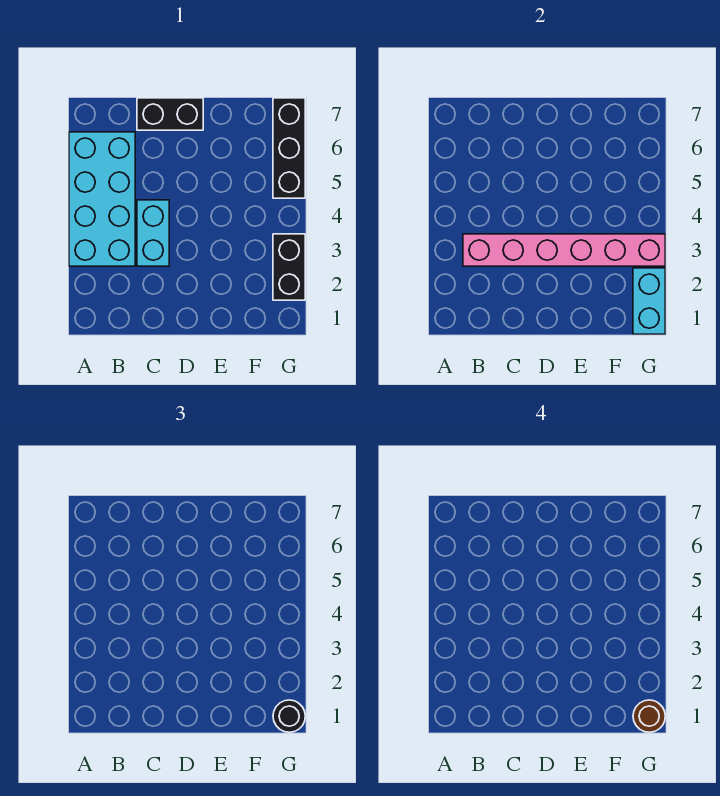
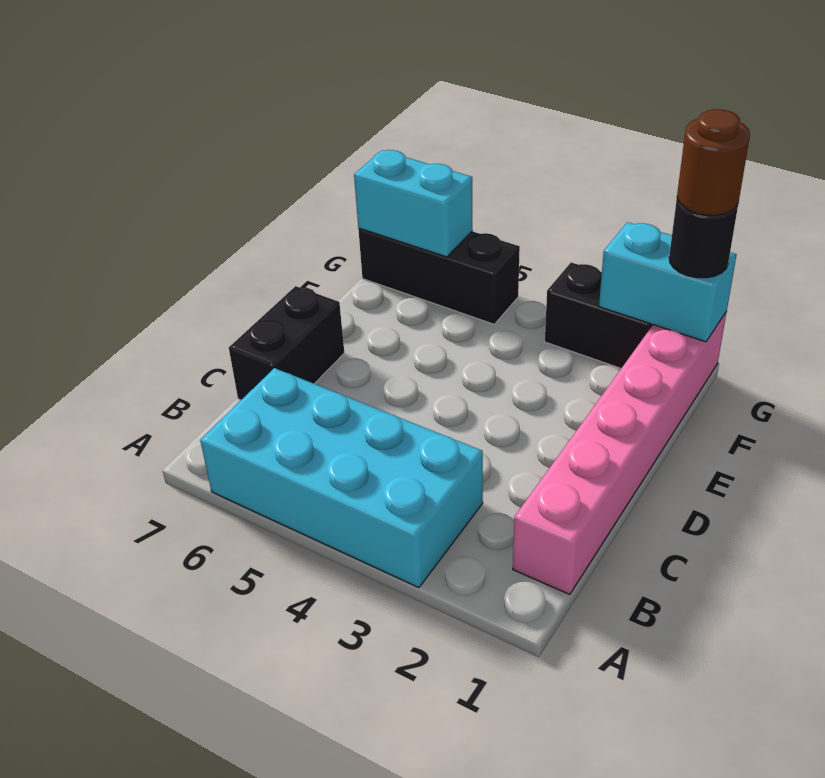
pink brick B3:G3 level 2 -> pink brick B1:G1 level 1
cyan brick C3:C4 level 1 -> cyan brick G6:G7 level 2

